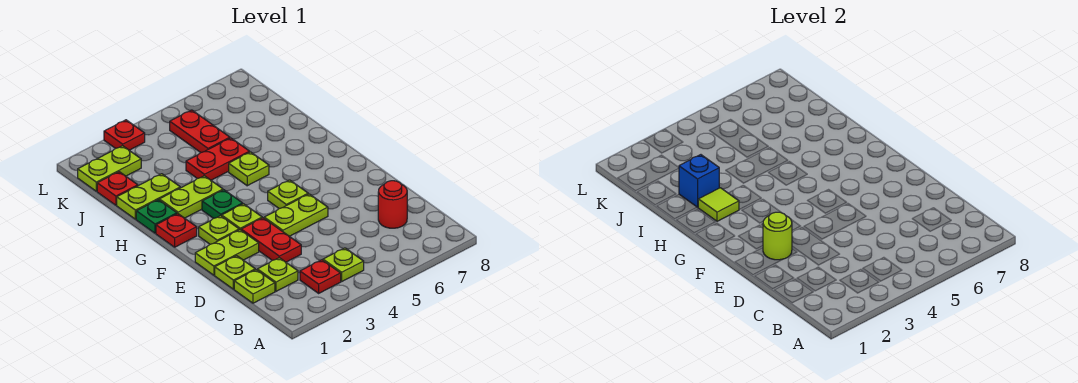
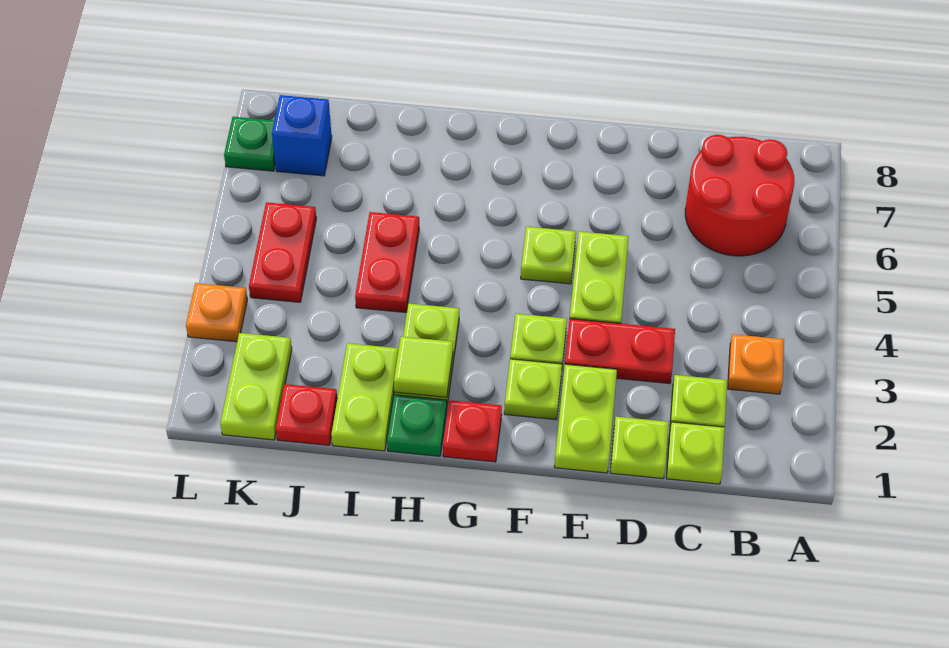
red plate B3 level 1 -> orange plate B3 level 1
lime plate B4 level 1 -> none
red round brick C7 level 1 -> red round brick B6:C7 level 1
lime round brick E2 level 2 -> none
green plate G3 level 1 -> green plate L7 level 1
lime plate H5 level 1 -> none
blue brick I2 level 2 -> blue brick K7 level 1
red plate J5:K5 level 1 -> red plate K4:K5 level 1
red plate L3 level 1 -> orange plate L3 level 1

